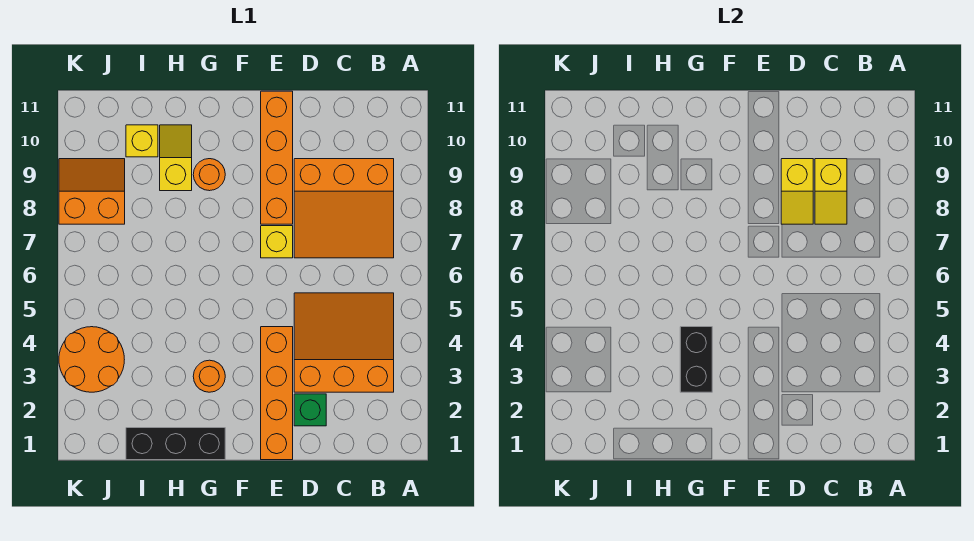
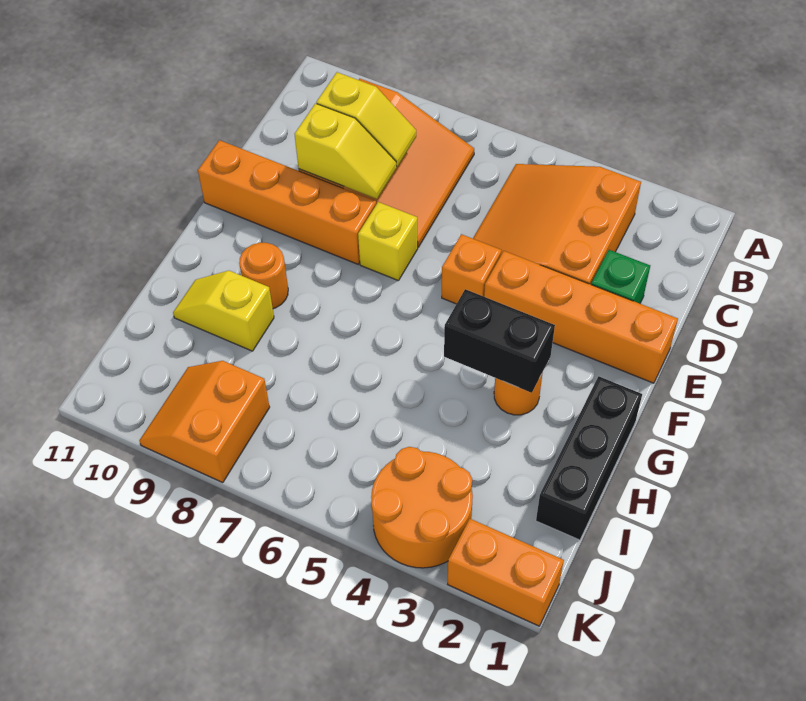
none -> orange brick E5 level 1
yellow brick I10 level 1 -> none
none -> orange brick K1:K2 level 1

